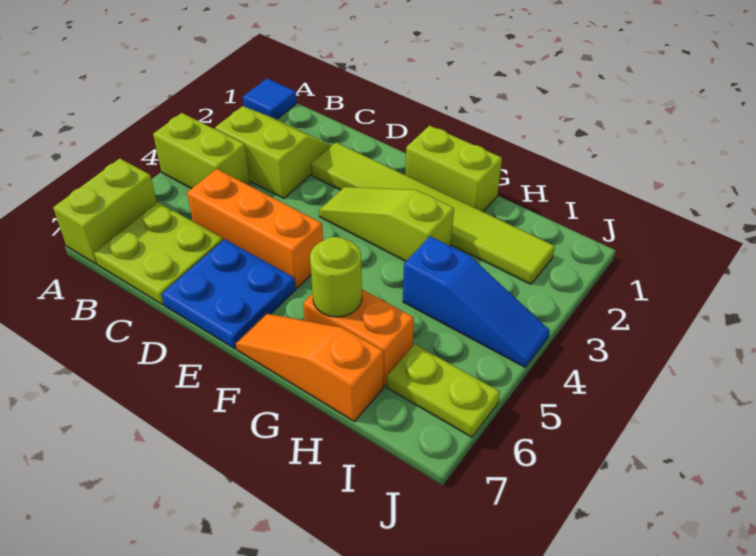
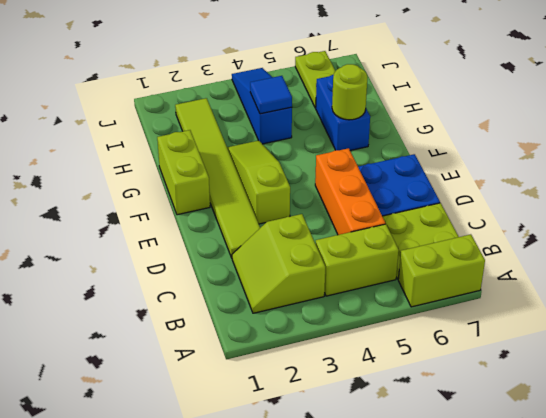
blue tile A1 level 1 -> blue tile H4 level 2
lime brick A4:B4 level 1 -> lime brick B4:B5 level 1
lime slope E3:G3 level 1 top G -> lime slope E3:G3 level 1 top E
orange slope F7:H7 level 1 top H -> none
orange brick G6:H6 level 1 -> blue brick G6:H6 level 1

